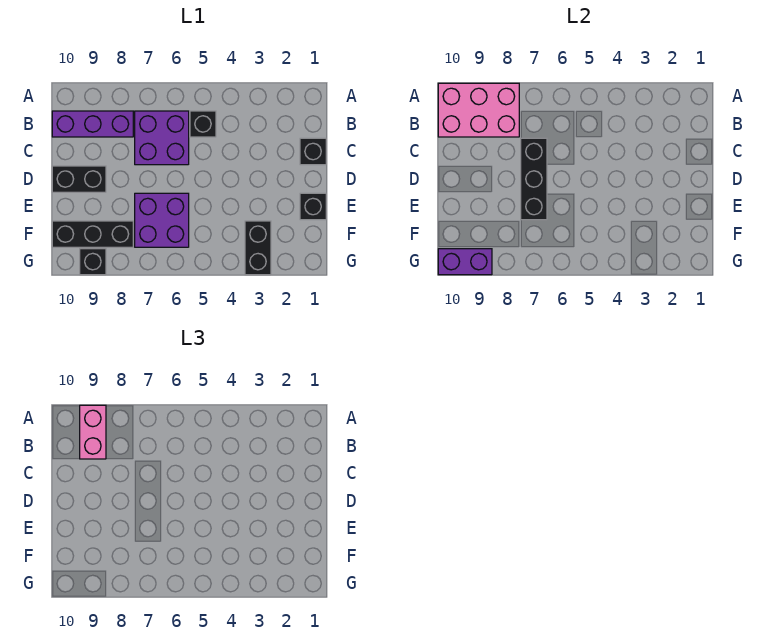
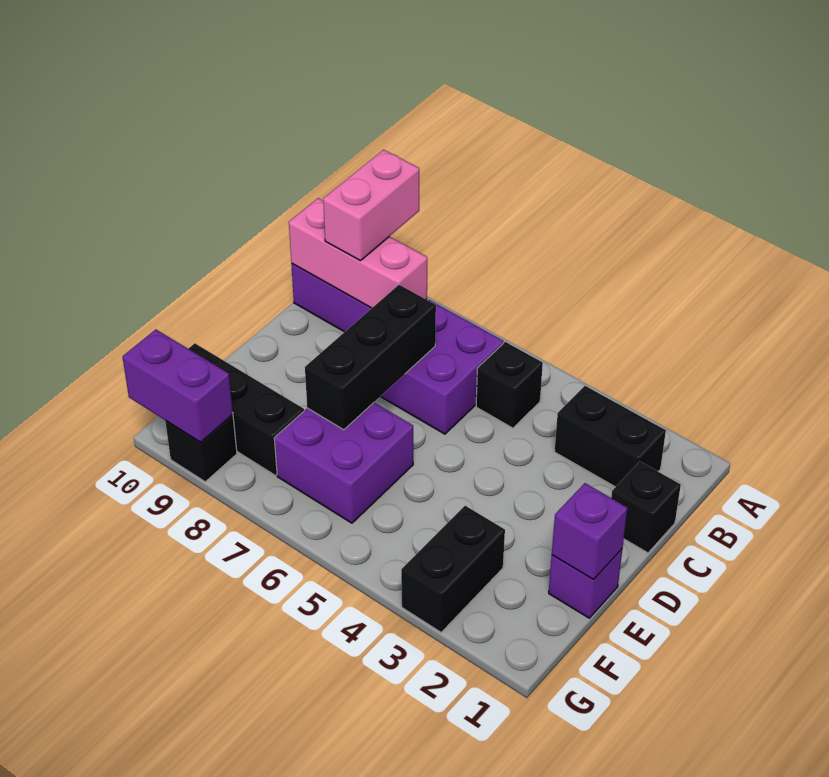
pink brick A8:B10 level 2 -> pink brick B8:B10 level 2
black brick D9:D10 level 1 -> black brick B2:B3 level 1
black brick E1 level 1 -> purple brick E1 level 1
none -> purple brick E1 level 2

